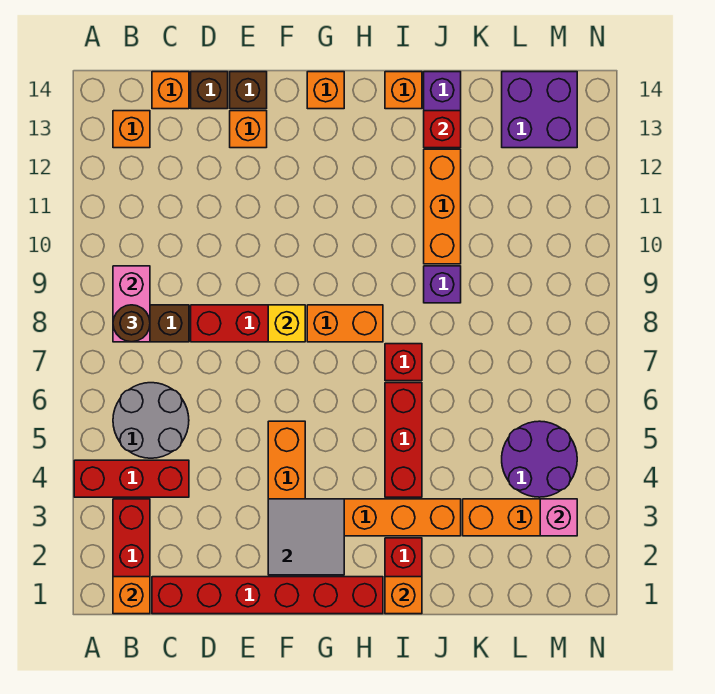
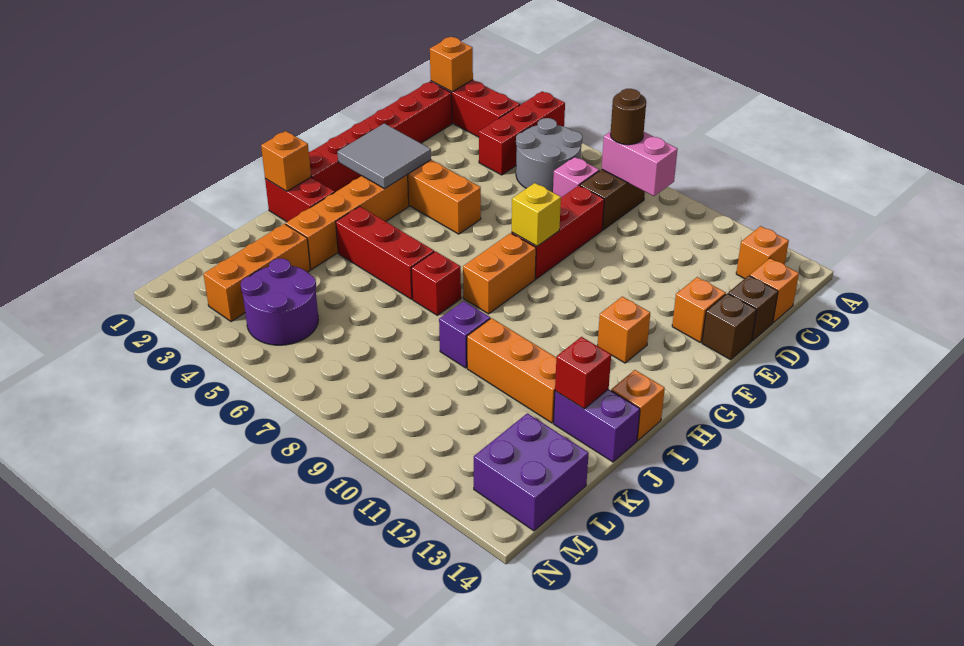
orange brick G14 level 1 -> orange brick G12 level 1
pink brick M3 level 2 -> pink brick C7 level 1

